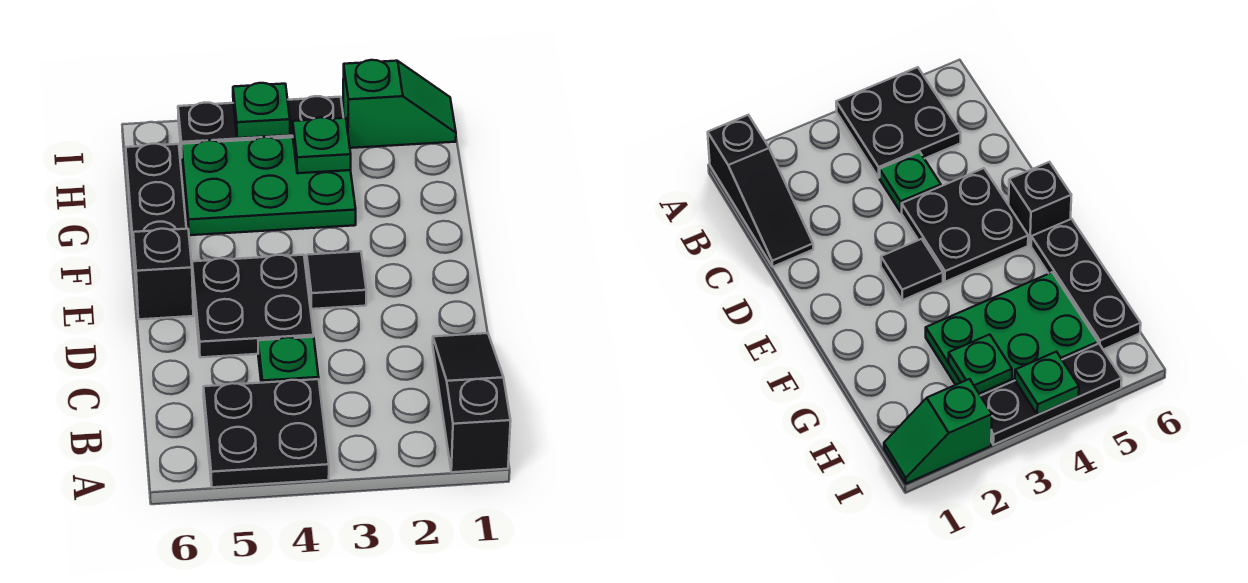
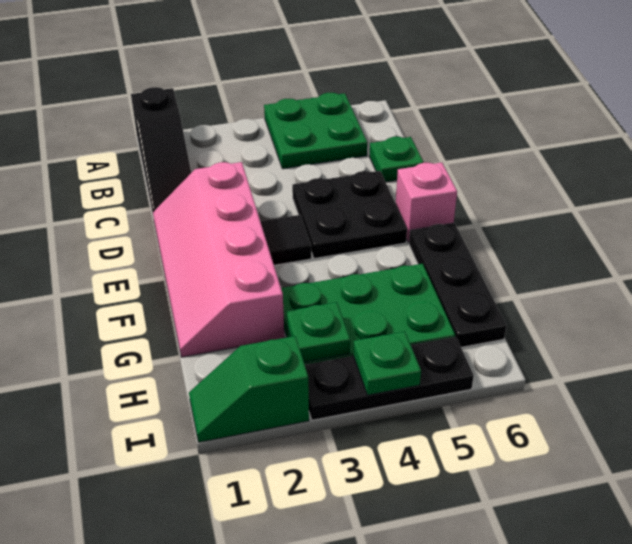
black plate A4:B5 level 1 -> green plate A4:B5 level 1
green plate C4 level 1 -> green plate C6 level 1
none -> pink slope D1:G2 level 1 top 2
black brick E6 level 1 -> pink brick E6 level 1

